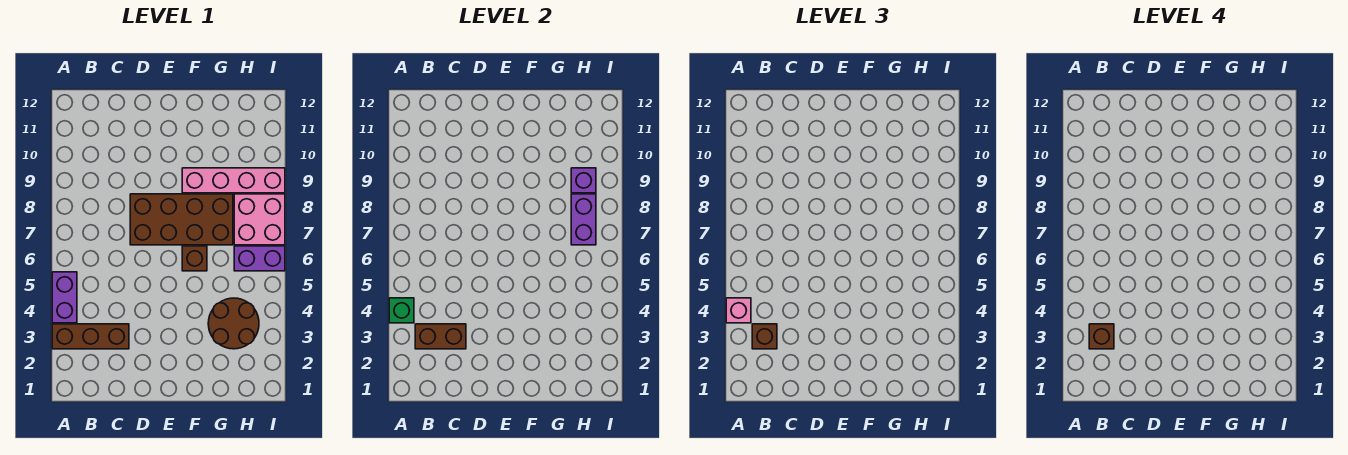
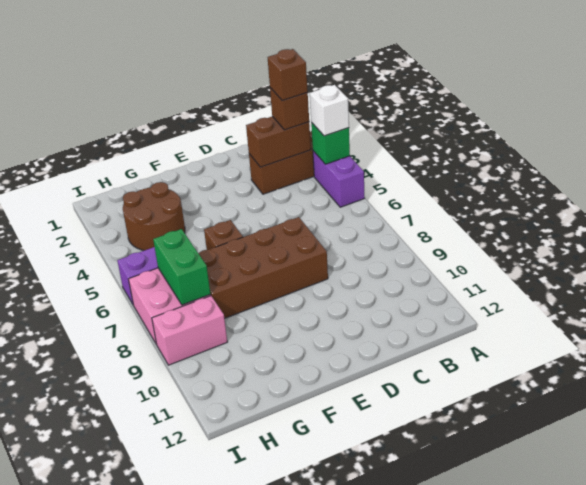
pink brick A4 level 3 -> white brick A4 level 3
pink brick F9:I9 level 1 -> pink brick H9:I9 level 1
purple brick H7:H8 level 2 -> green brick H7:H8 level 2
purple brick H9 level 2 -> none

